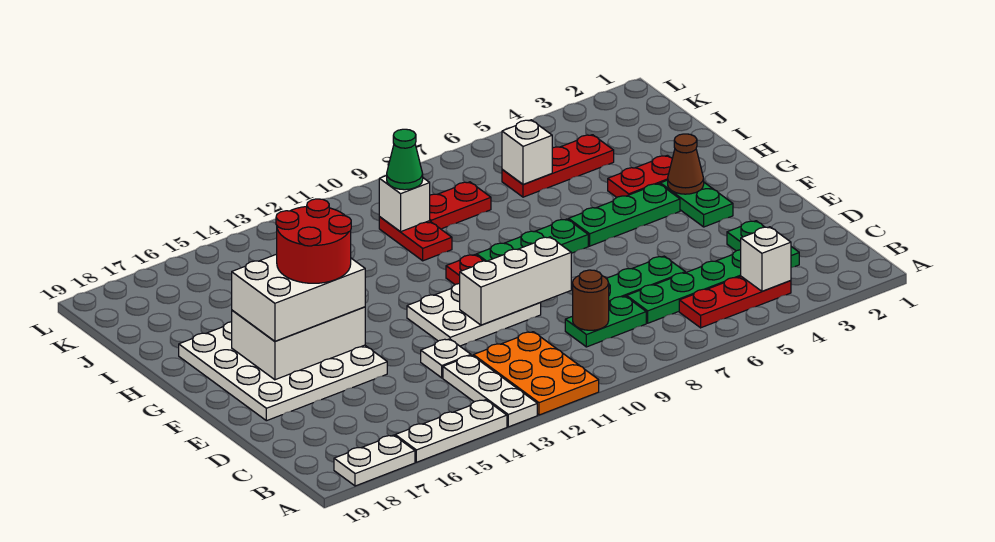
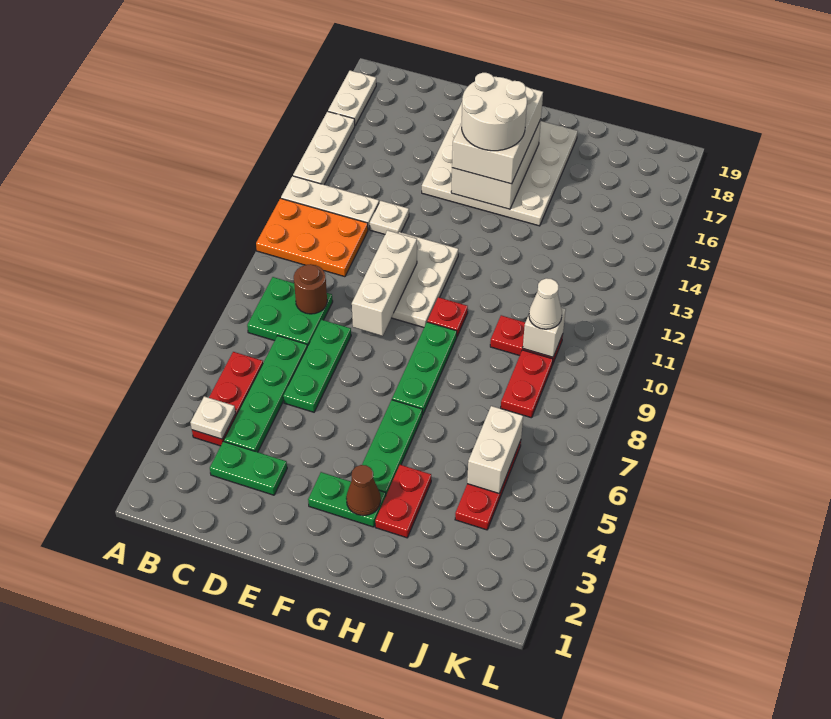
white brick B4 level 2 -> white plate B4 level 2
green plate C8:C9 level 1 -> green plate B8:C9 level 1
red round brick F15:G16 level 4 -> white round brick F15:G16 level 4
white brick J6 level 2 -> white brick J5:J6 level 2
green cone J10 level 3 -> white cone J10 level 3

